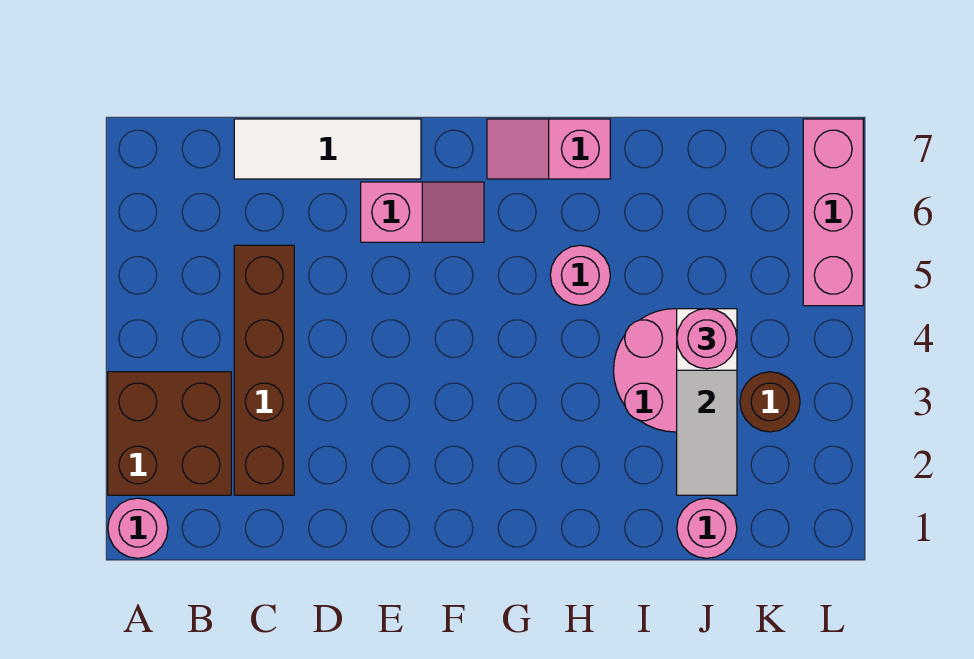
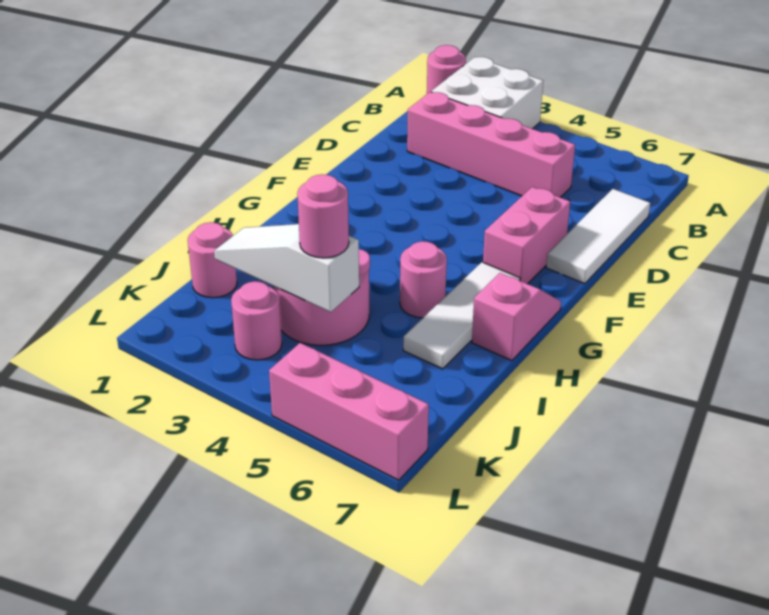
brown brick A2:B3 level 1 -> white brick A2:B3 level 1
brown brick C2:C5 level 1 -> pink brick C2:C5 level 1
pink slope E6:F6 level 1 top E -> pink brick E6:F6 level 1
none -> white tile G6:I6 level 1
brown round brick K3 level 1 -> pink round brick K3 level 1

